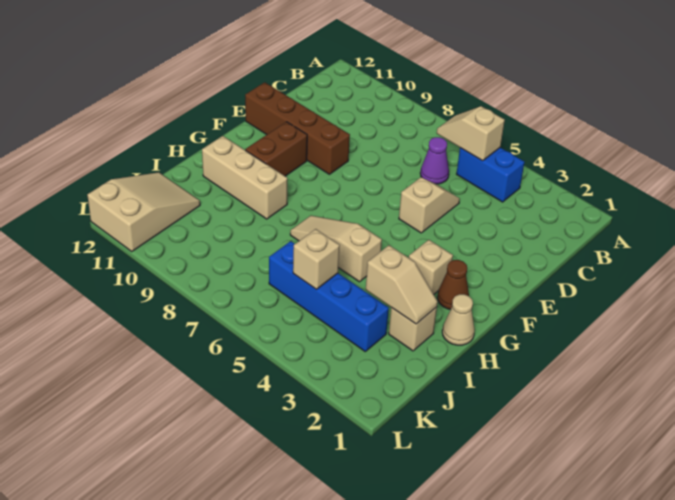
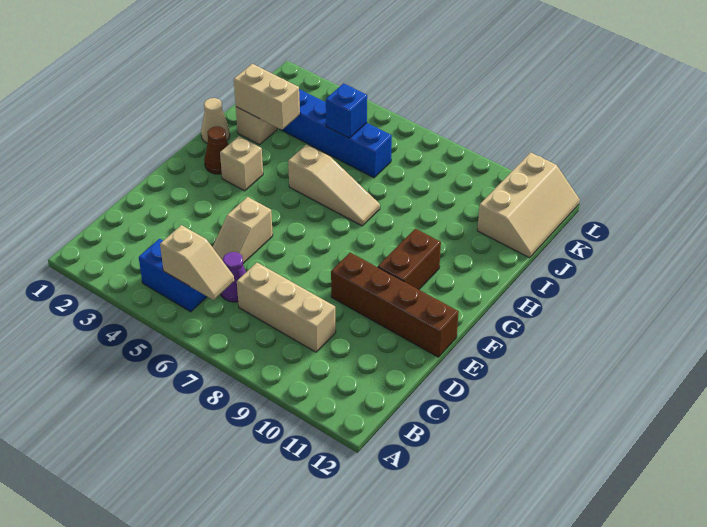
tan brick H9:H11 level 1 -> tan brick C7:C9 level 1
tan slope I2:I3 level 2 top 3 -> tan brick I2:I3 level 2
tan brick J5 level 2 -> blue brick J5 level 2
tan slope J11:L12 level 1 top L -> tan slope J11:L12 level 1 top 11

